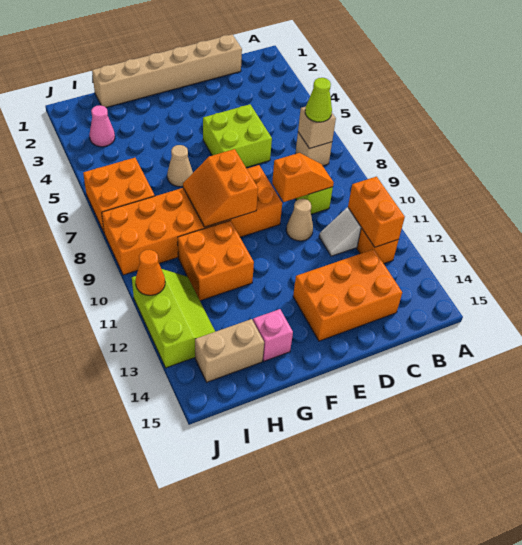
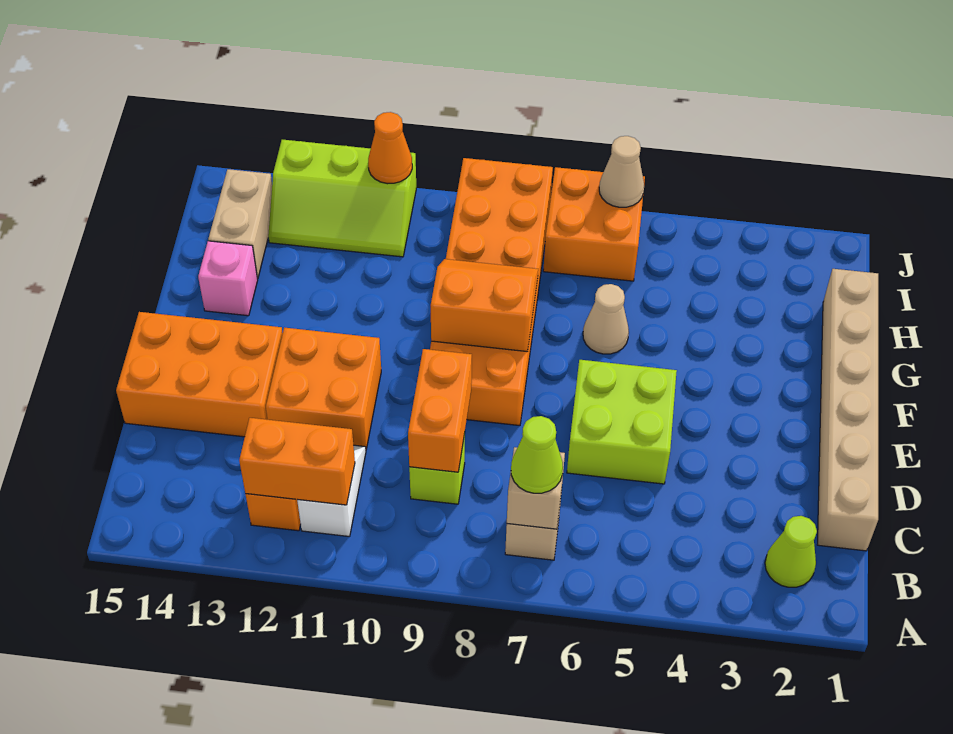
none -> lime cone B2 level 1
orange slope C9:D9 level 2 top D -> orange brick C9:D9 level 2
orange brick C13:E14 level 1 -> orange brick D13:E15 level 1
tan cone D10 level 1 -> tan cone J6 level 2
orange brick G10:H11 level 1 -> orange brick D11:E12 level 1
pink cone I3 level 1 -> none

